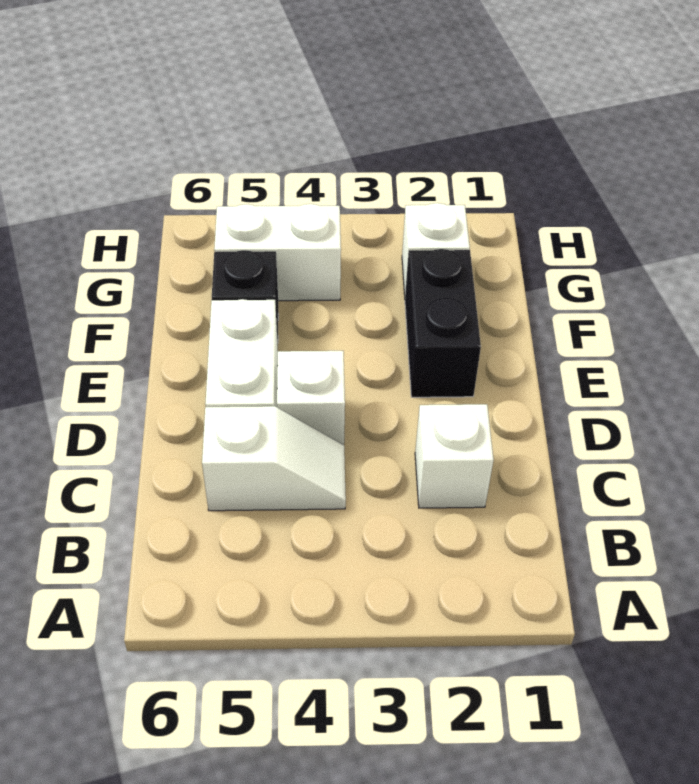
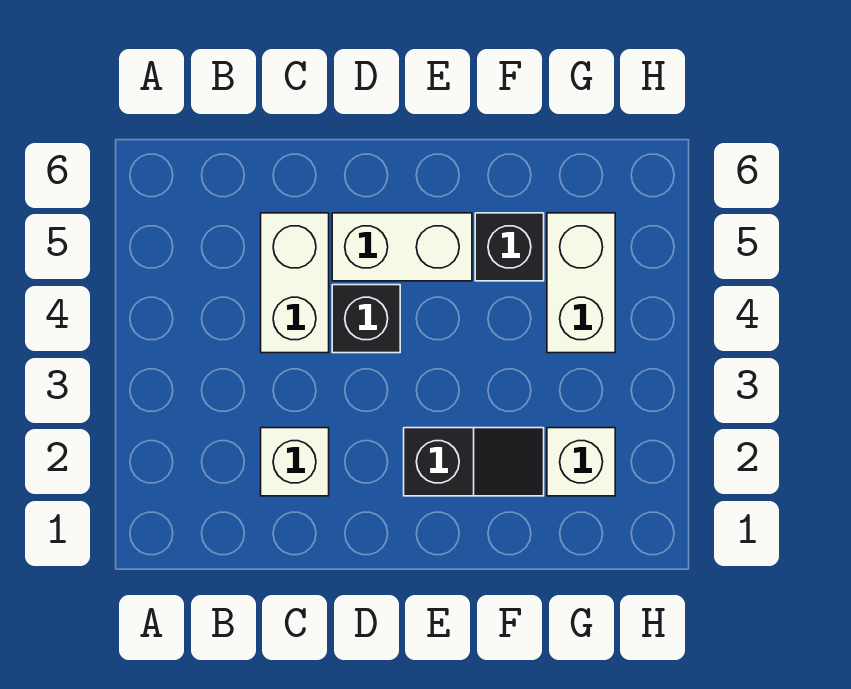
white slope C4:C5 level 1 top 5 -> white brick C4:C5 level 1
white brick D4 level 1 -> black brick D4 level 1
black brick E2:F2 level 1 -> black slope E2:F2 level 1 top E

